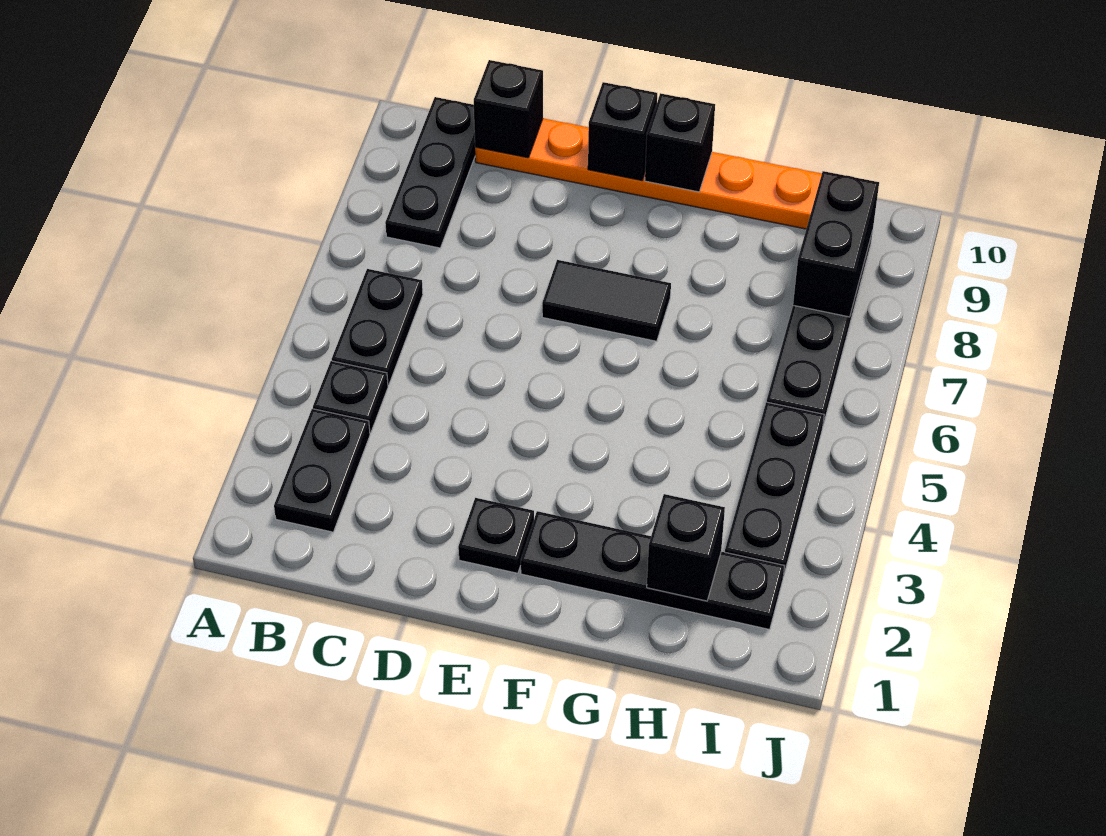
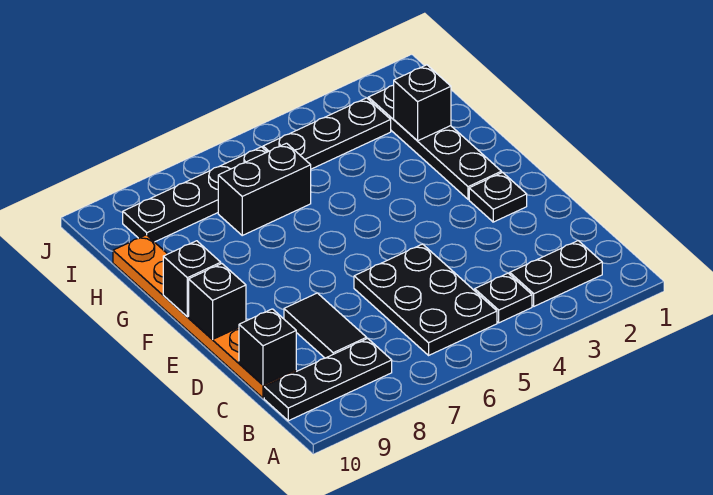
black plate B5:B6 level 1 -> black plate B5:D6 level 1
black tile E7:F7 level 1 -> black tile C8:D8 level 1
black brick I8:I9 level 2 -> black brick H6:H7 level 1

